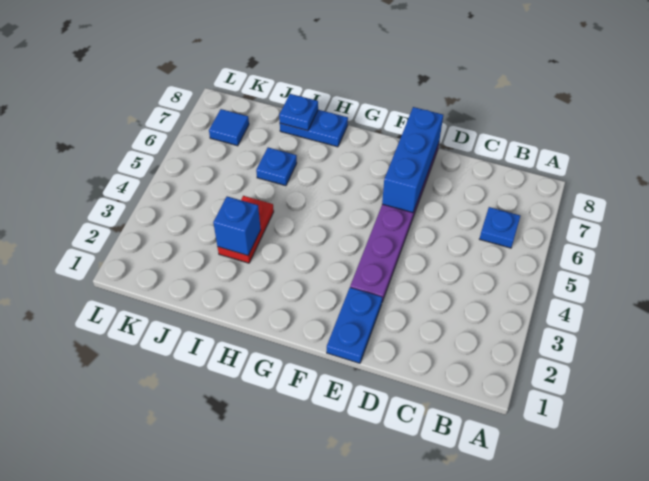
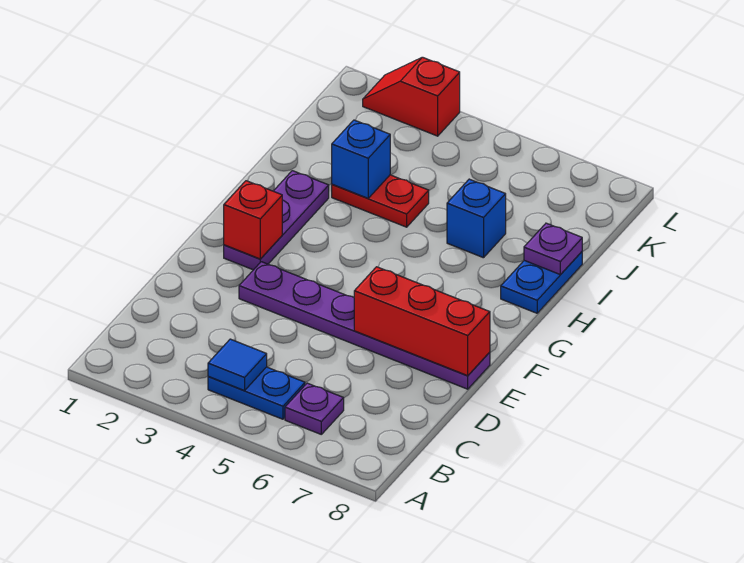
blue plate B6 level 1 -> purple plate B6 level 1
blue plate E1:E2 level 1 -> blue plate B4:B5 level 1
blue brick E6:E8 level 2 -> red brick E6:E8 level 2
none -> purple plate F2:H2 level 1
none -> red brick F2 level 2
blue plate I6 level 1 -> blue brick I6 level 1
blue plate I8 level 2 -> purple plate I8 level 2
blue tile K7 level 1 -> blue tile B4 level 2
none -> red slope L2:L3 level 1 top 3

